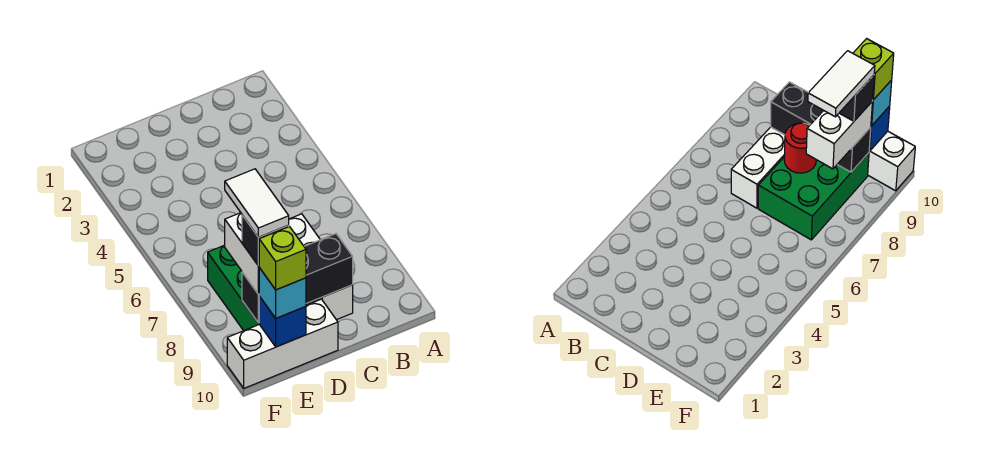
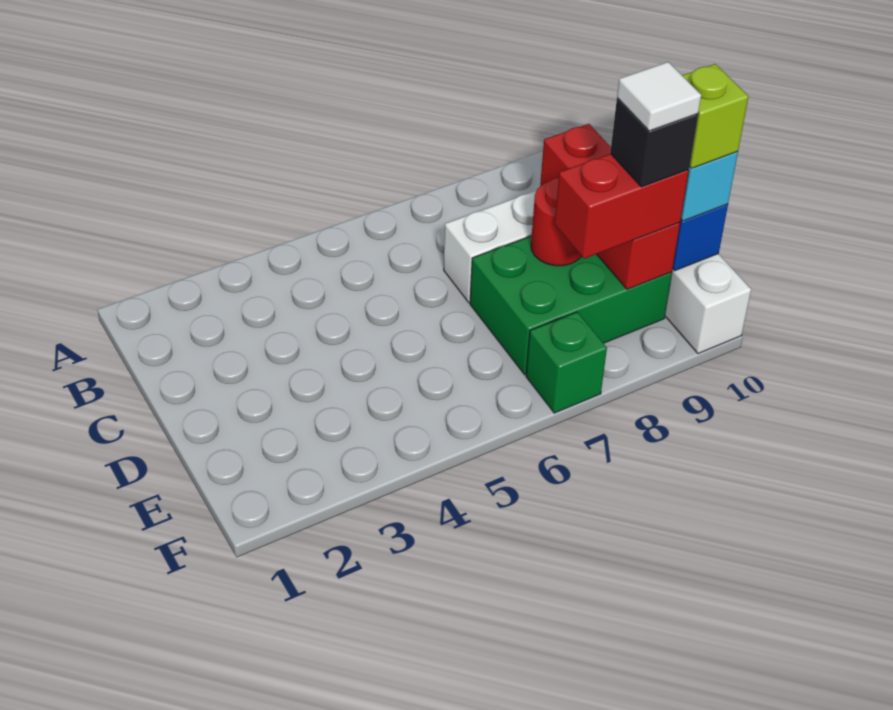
black brick C9:E9 level 2 -> red brick C9:E9 level 2
white brick E8:E9 level 3 -> red brick E8:E9 level 3
white tile E8:E9 level 5 -> white tile E9 level 5
none -> green brick F7 level 1

